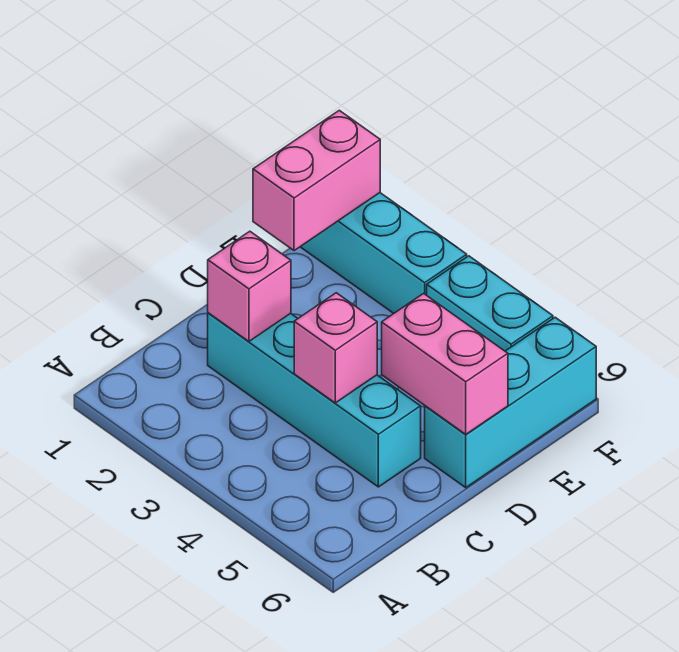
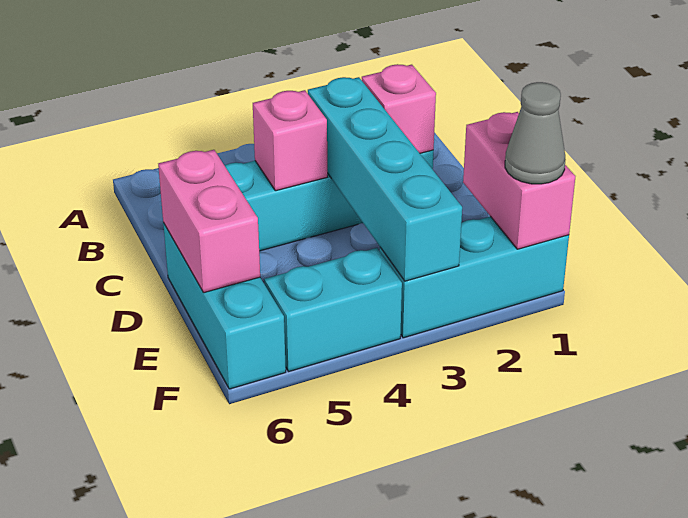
none -> cyan brick C3:F3 level 2
pink brick D5:D6 level 2 -> pink brick D6:E6 level 2
none -> grey cone F1 level 3

